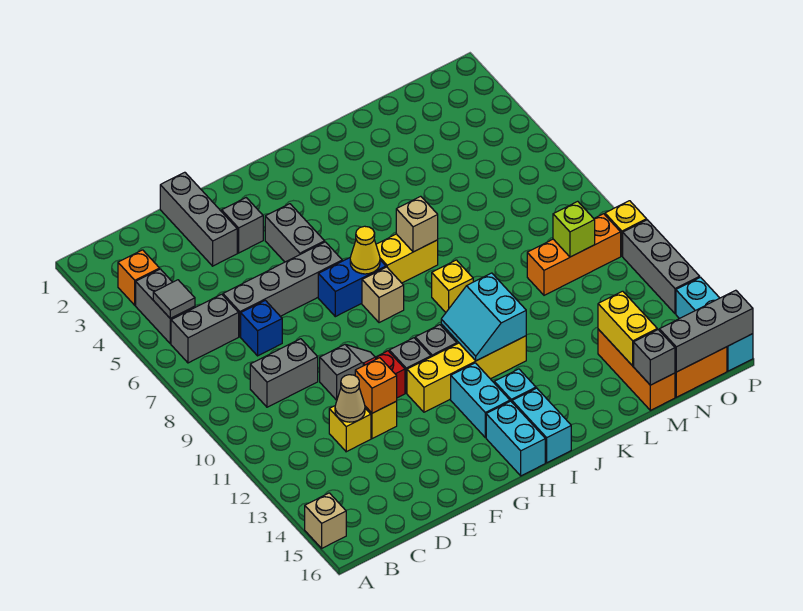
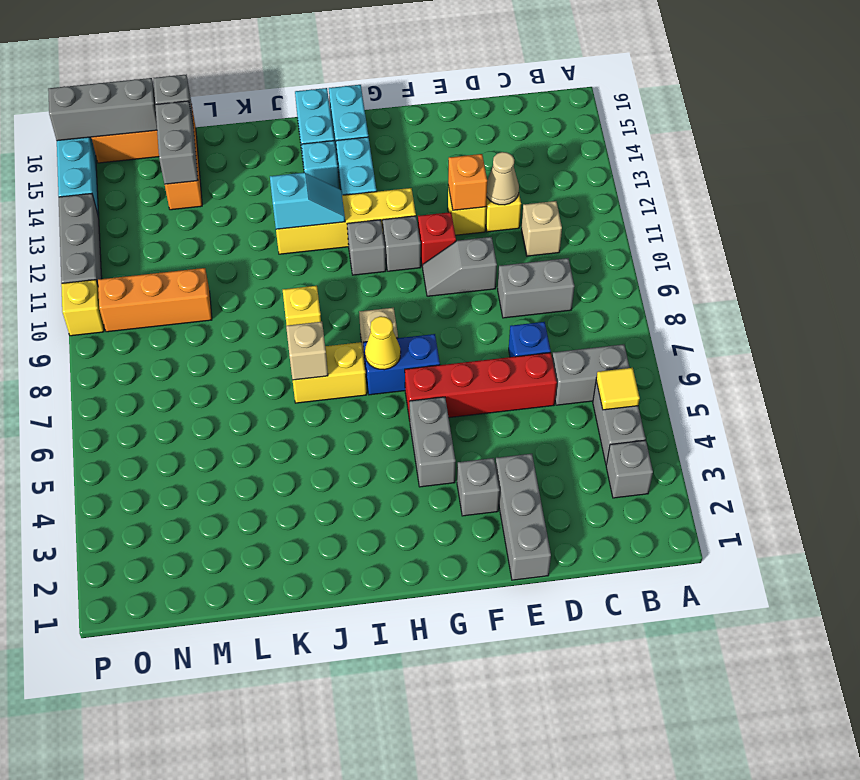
tan brick A15 level 1 -> tan brick C11 level 1
orange brick B3 level 1 -> grey brick B3 level 1
grey tile B5 level 2 -> yellow tile B5 level 2
grey brick D6:G6 level 1 -> red brick D6:G6 level 1
cyan slope I11:J12 level 2 top J -> cyan slope I12:J12 level 2 top J
yellow brick M14:M15 level 2 -> grey brick M14:M15 level 2
lime brick N10 level 2 -> none

